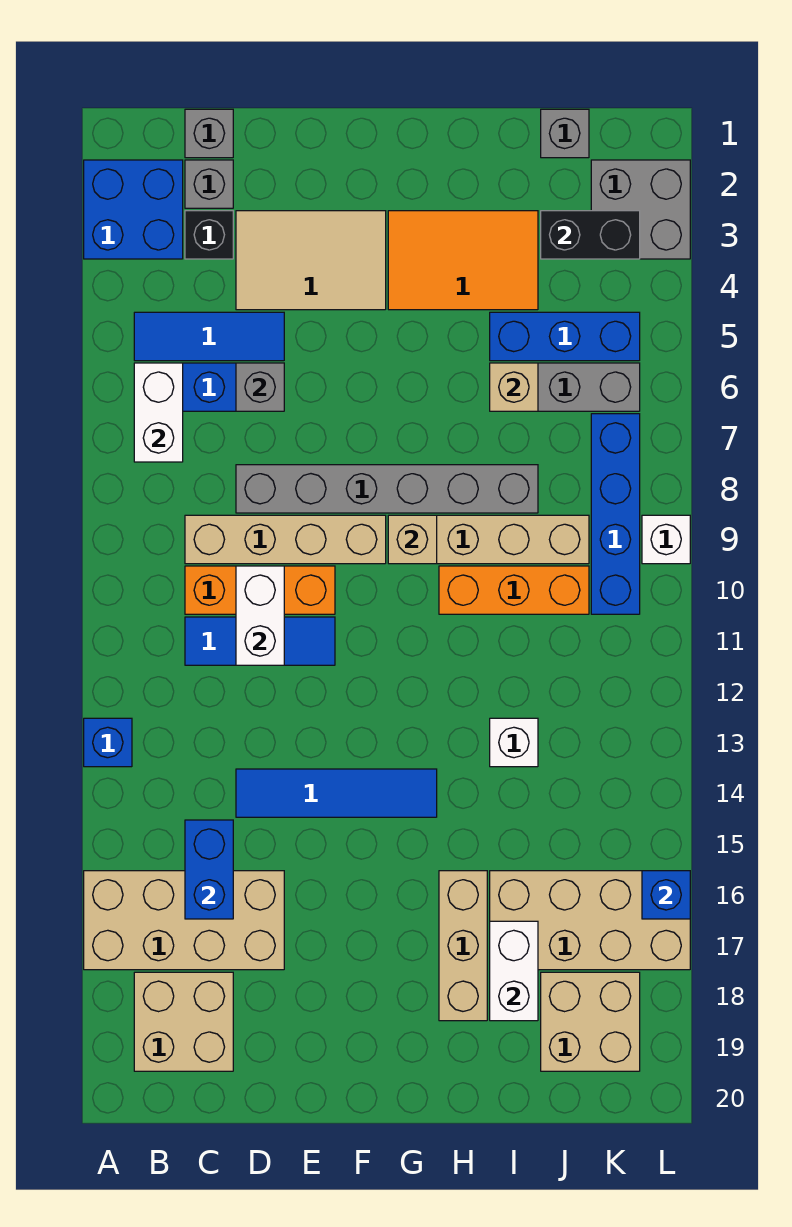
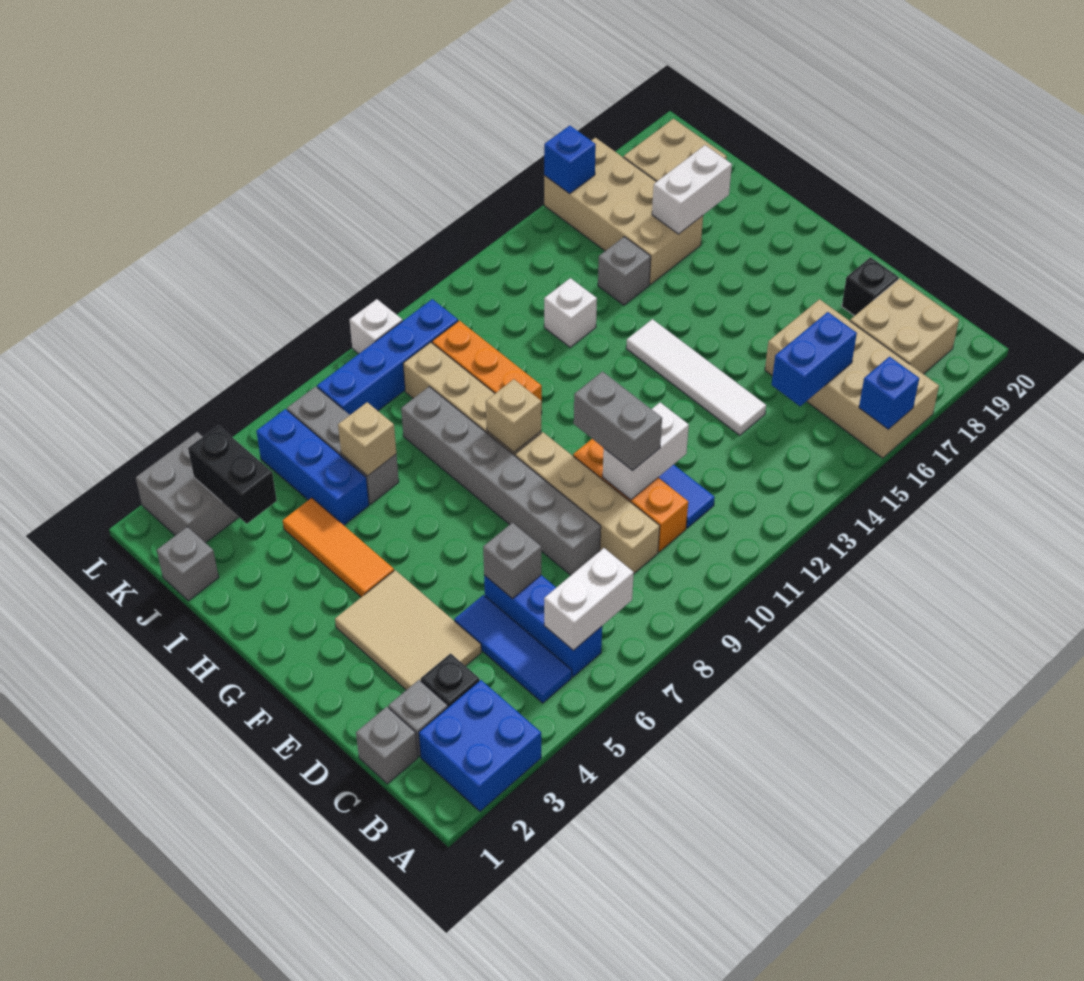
blue brick A13 level 1 -> blue brick A16 level 2
none -> grey brick D10:E10 level 3
blue tile D14:G14 level 1 -> white tile D14:G14 level 1
none -> black brick D19 level 1
orange tile G3:I4 level 1 -> orange tile G4:I4 level 1
tan brick H16:H18 level 1 -> none
none -> grey brick I15 level 1

